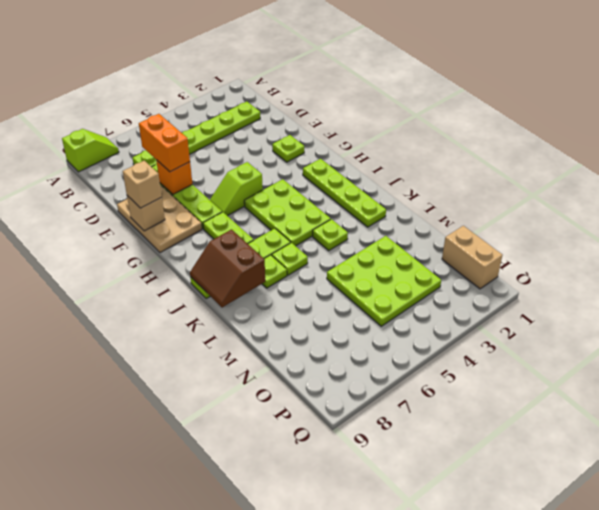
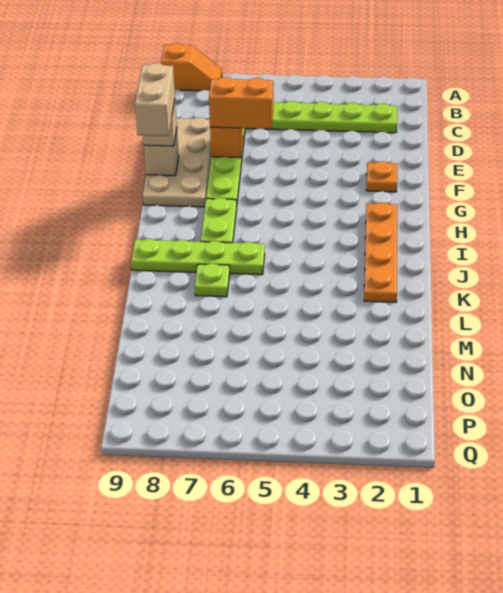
lime slope A8:A9 level 1 top 9 -> orange slope A8:A9 level 1 top 9
orange brick D7:E7 level 3 -> orange brick E6:E7 level 3
tan plate E8:G9 level 1 -> tan plate D8:G9 level 1
lime plate F2 level 1 -> orange plate F2 level 1
lime slope G5:G6 level 1 top 5 -> none
lime plate H2:K2 level 1 -> orange plate H2:K2 level 1
lime plate H4:J5 level 1 -> none
brown slope J8:K9 level 2 top 8 -> none
lime plate K4 level 1 -> none
lime plate K6 level 1 -> none
lime plate M3:O5 level 1 -> none
tan brick O1:P1 level 1 -> tan brick F9:G9 level 4

